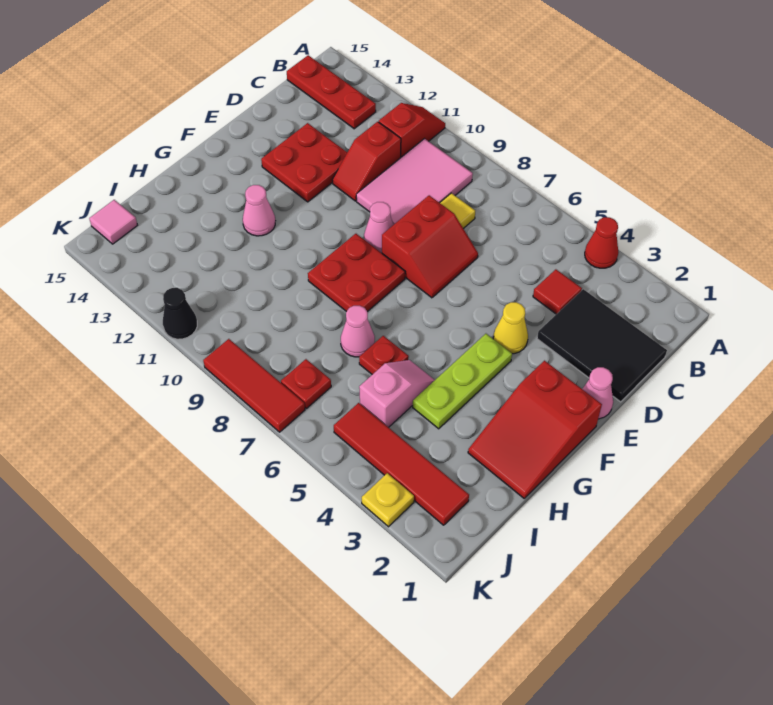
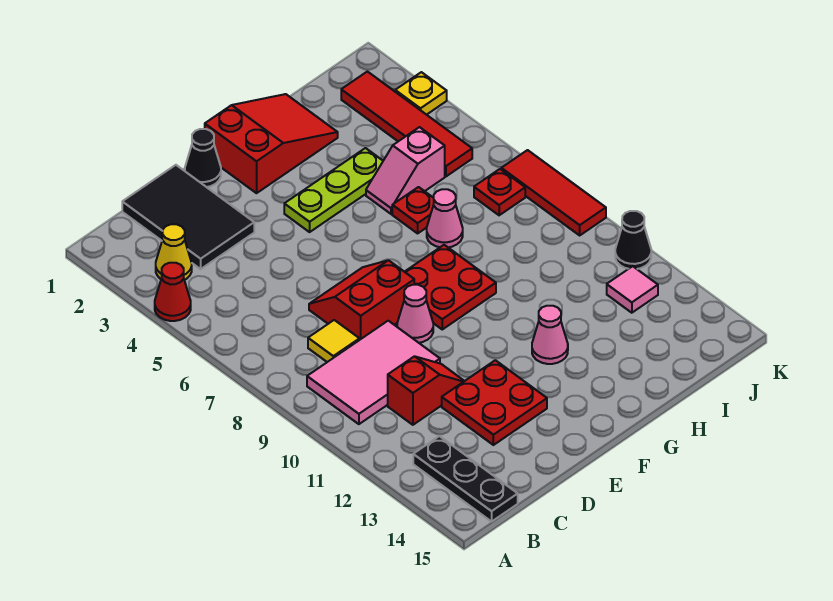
red slope A11:B11 level 1 top B -> none
red plate B13:B15 level 1 -> black plate B13:B15 level 1
red tile C4 level 1 -> none
pink cone E1 level 1 -> black cone E1 level 1
yellow cone E4 level 1 -> yellow cone B3 level 1
pink tile J15 level 1 -> pink tile J12 level 1

